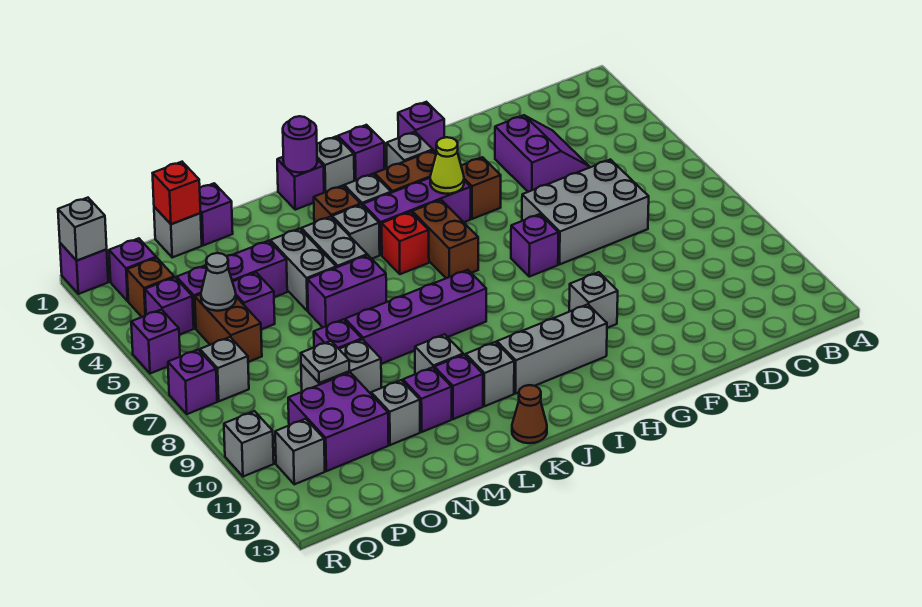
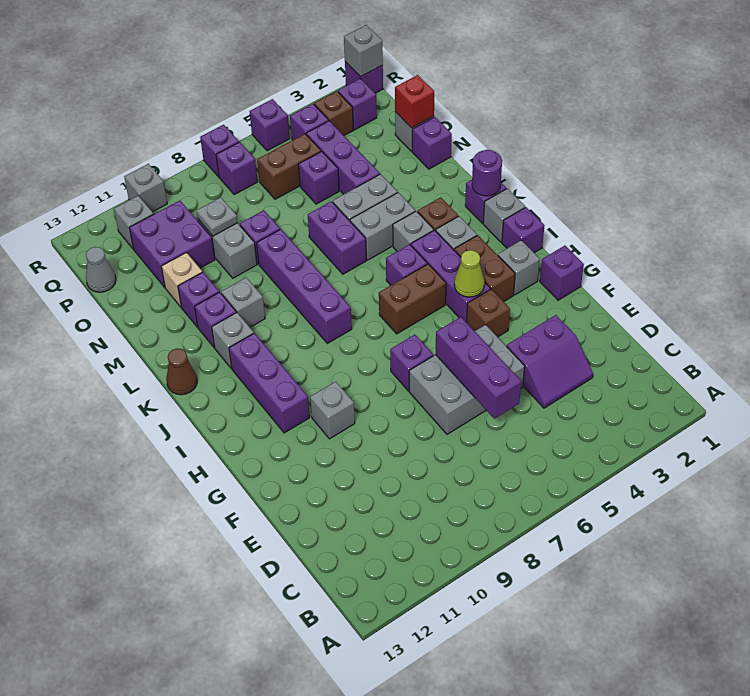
grey brick D6:F7 level 1 -> grey brick E5:F7 level 1
none -> purple brick D6:F6 level 2
grey brick H11:J11 level 1 -> purple brick H11:J11 level 1
red brick J5 level 1 -> purple brick J5 level 1
grey brick N11 level 1 -> tan brick N11 level 1
grey cone P5 level 2 -> grey cone P13 level 1
grey brick Q7 level 1 -> purple brick Q7 level 1

